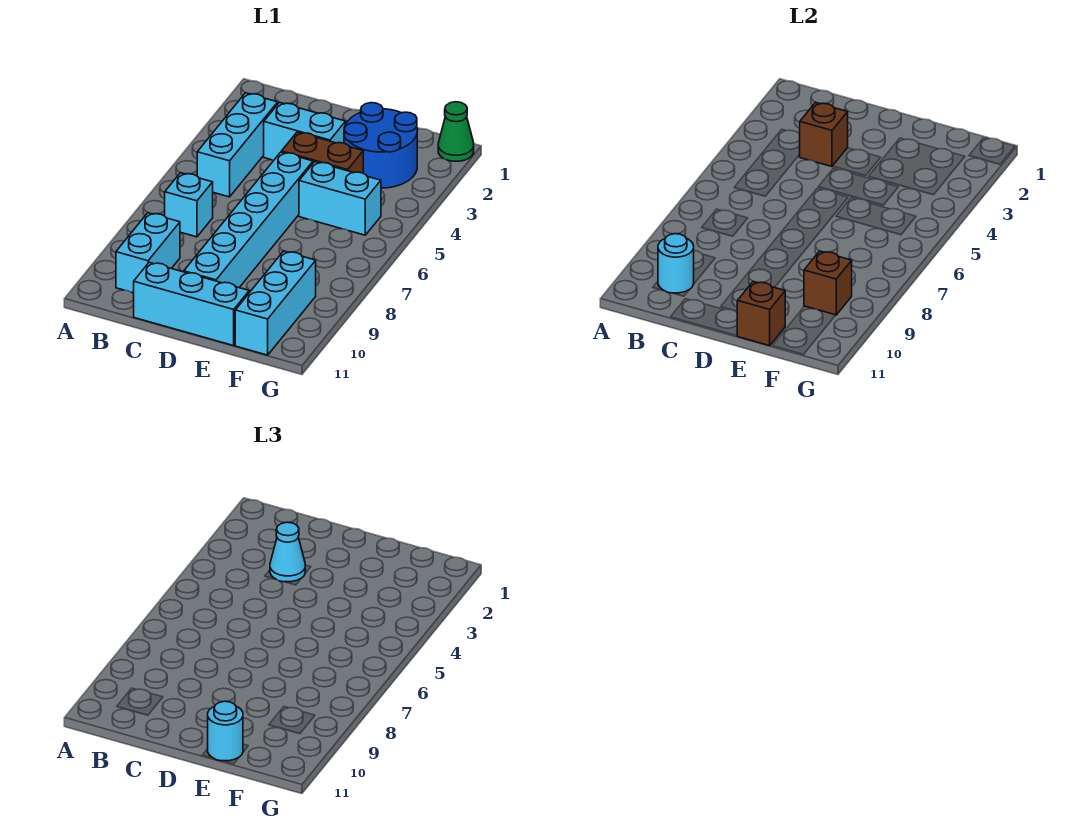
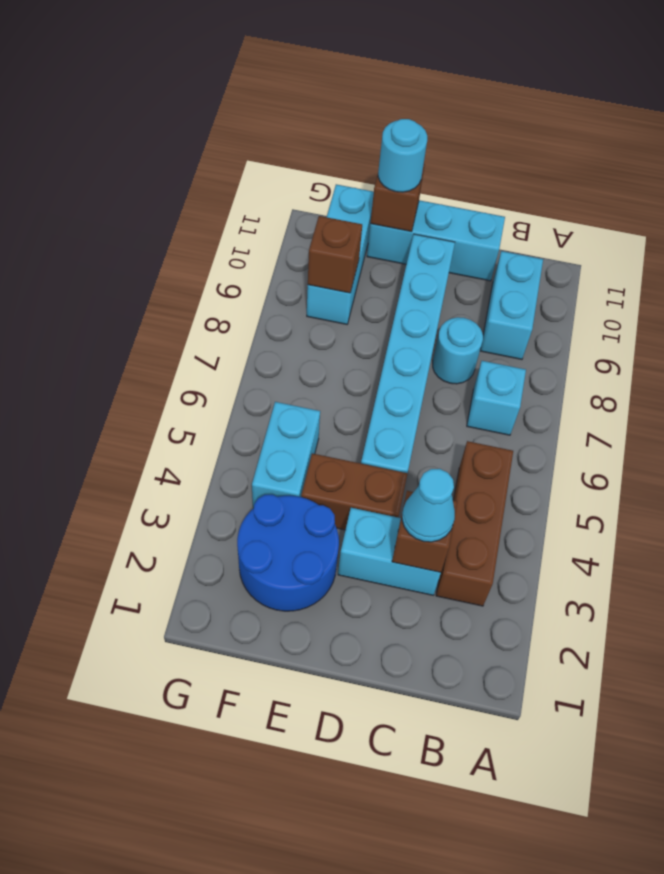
cyan brick B3:B5 level 1 -> brown brick B3:B5 level 1
cyan round brick B10 level 2 -> cyan round brick C8 level 1
cyan brick E5:F5 level 1 -> cyan brick F4:F5 level 1
green cone G1 level 1 -> none

